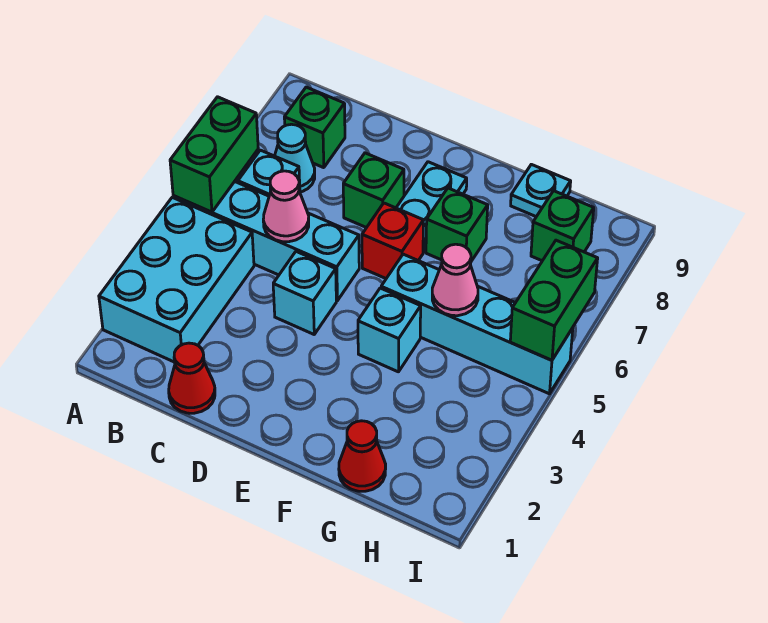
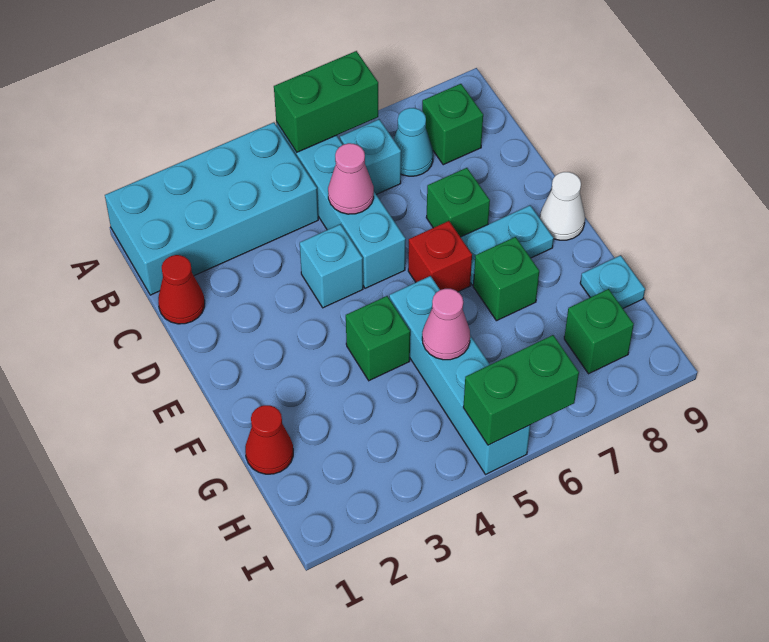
cyan brick A2:B4 level 1 -> cyan brick A1:B4 level 1
none -> white cone E9 level 1
cyan brick F4 level 1 -> green brick F4 level 1

